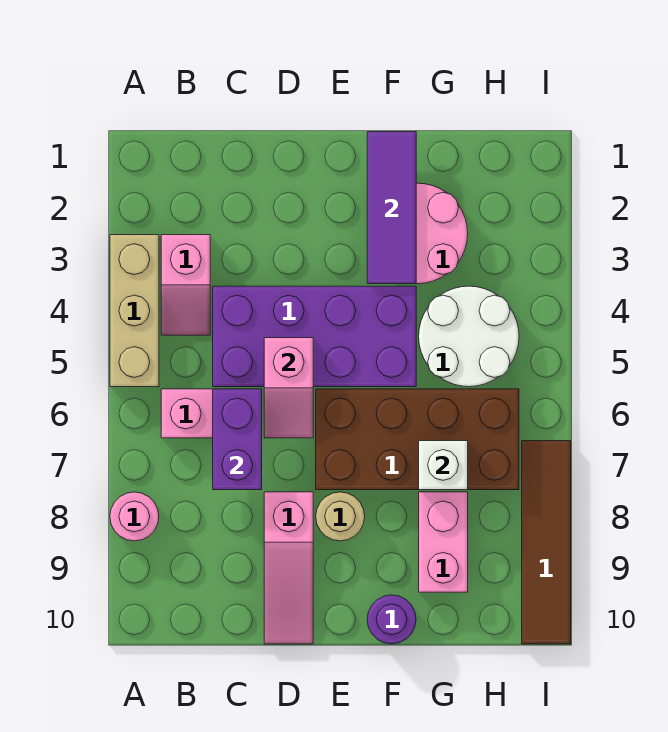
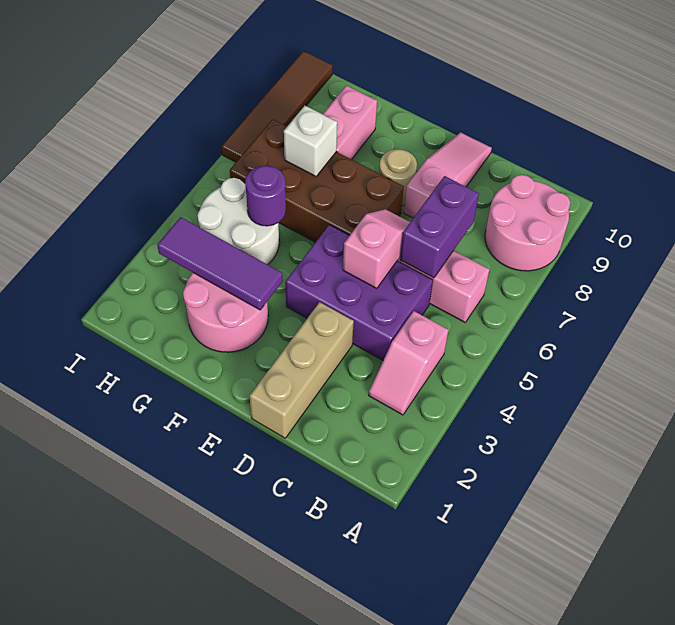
tan brick A3:A5 level 1 -> tan brick D1:D3 level 1
pink round brick A8 level 1 -> pink round brick A8:B9 level 1
pink slope B3:B4 level 1 top 3 -> pink slope B3:B4 level 1 top 4
purple brick C4:F5 level 1 -> purple brick C4:E5 level 1
purple tile F1:F3 level 2 -> purple tile F3:H3 level 2
purple round brick F10 level 1 -> purple round brick G5 level 2

